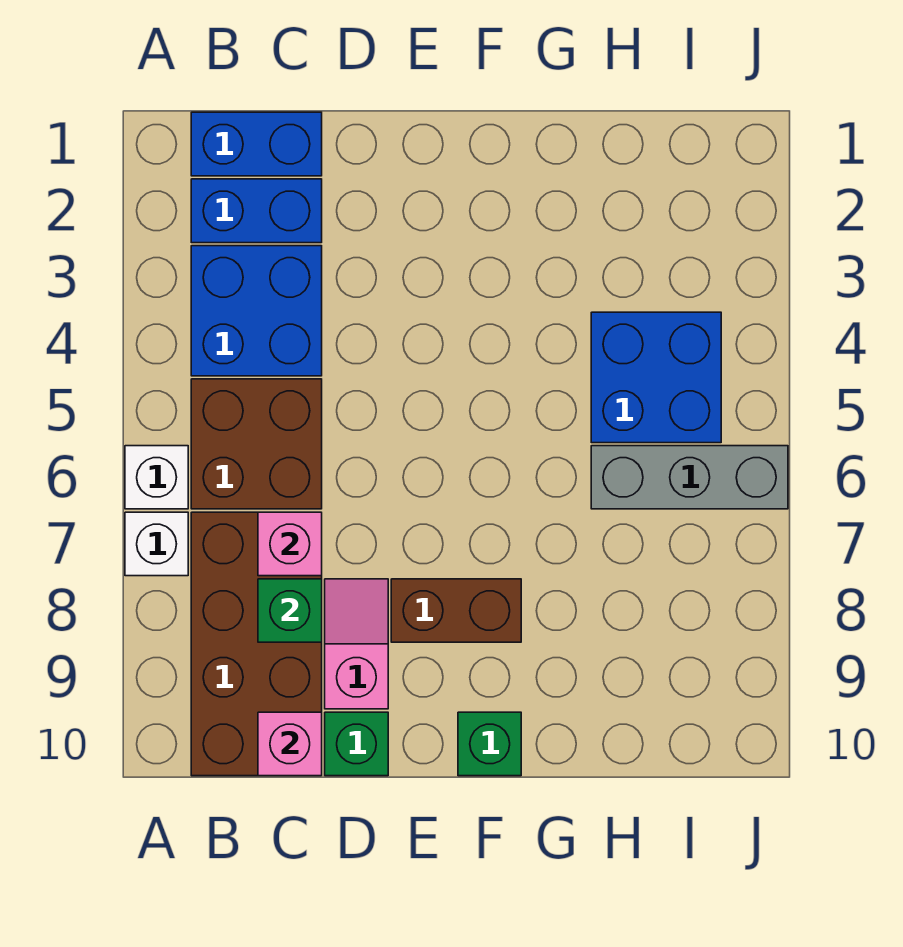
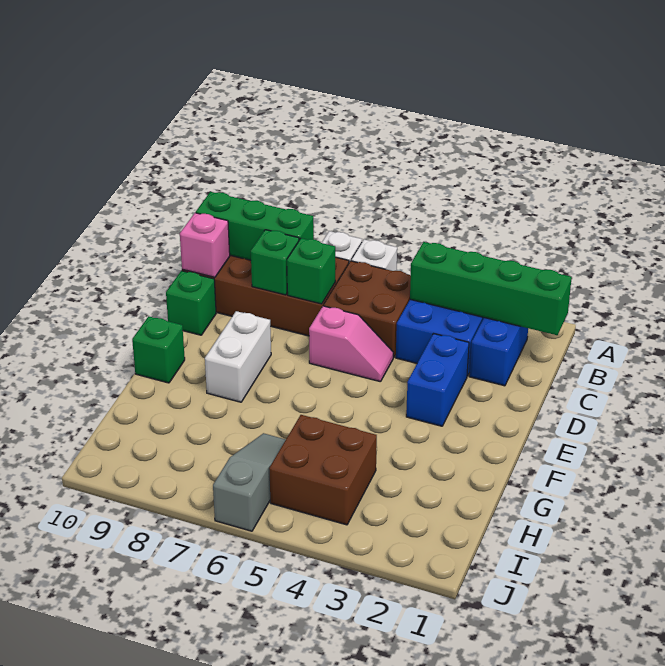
blue brick B1:C1 level 1 -> blue brick D3:E3 level 1
none -> green brick B1:B4 level 2
none -> green brick B8:B10 level 2
pink brick C7 level 2 -> green brick C7 level 2
pink slope D8:D9 level 1 top 9 -> pink slope D5:D6 level 1 top 6
brown brick E8:F8 level 1 -> white brick E8:F8 level 1
blue brick H4:I5 level 1 -> brown brick H4:I5 level 1
grey brick H6:J6 level 1 -> grey slope H6:J6 level 1 top J

